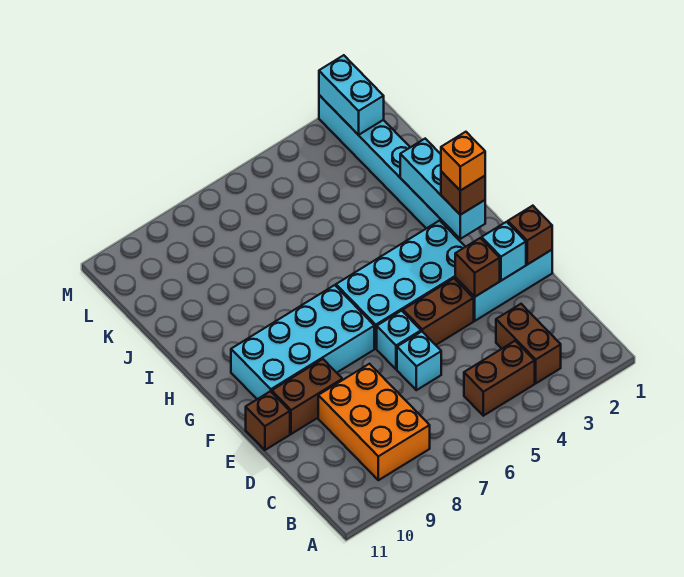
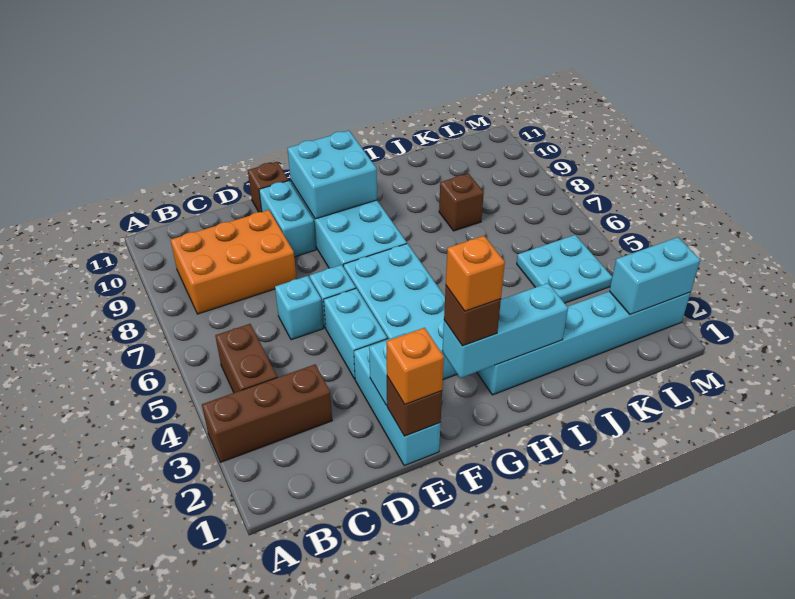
brown brick B3:C3 level 1 -> brown brick A3:C3 level 1
none -> orange brick E1 level 3
brown brick E3 level 2 -> brown brick J8 level 1
brown brick E4:E5 level 1 -> cyan brick E4:E5 level 1
brown brick E9:E10 level 1 -> cyan brick E9:E10 level 1
none -> cyan brick F9:G10 level 2
none -> cyan plate K4:L5 level 1

